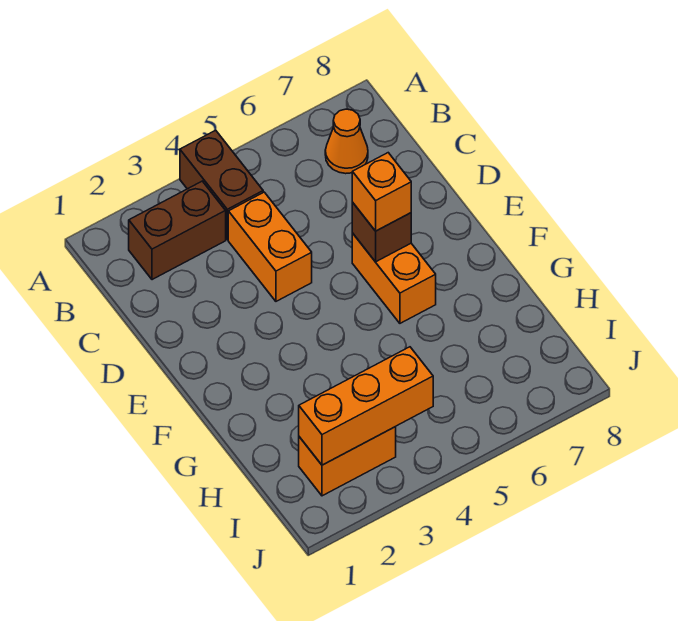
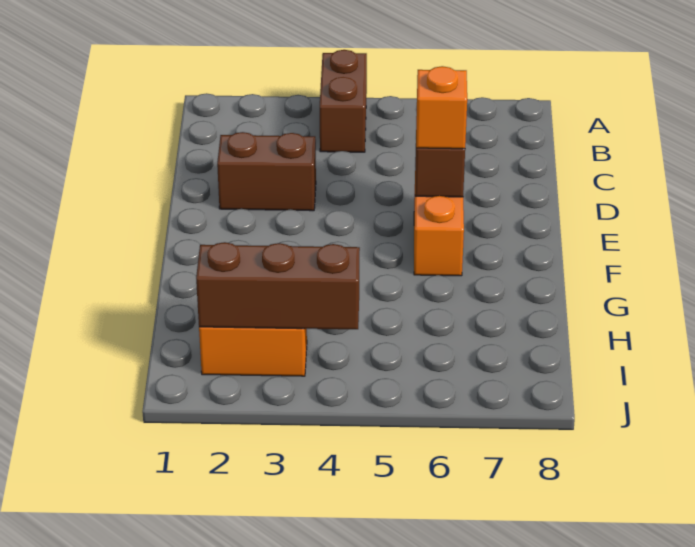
brown brick B2:B3 level 1 -> brown brick D2:D3 level 1
orange cone B7 level 1 -> none
orange brick C4:D4 level 1 -> none
orange brick I2:I4 level 2 -> brown brick I2:I4 level 2

